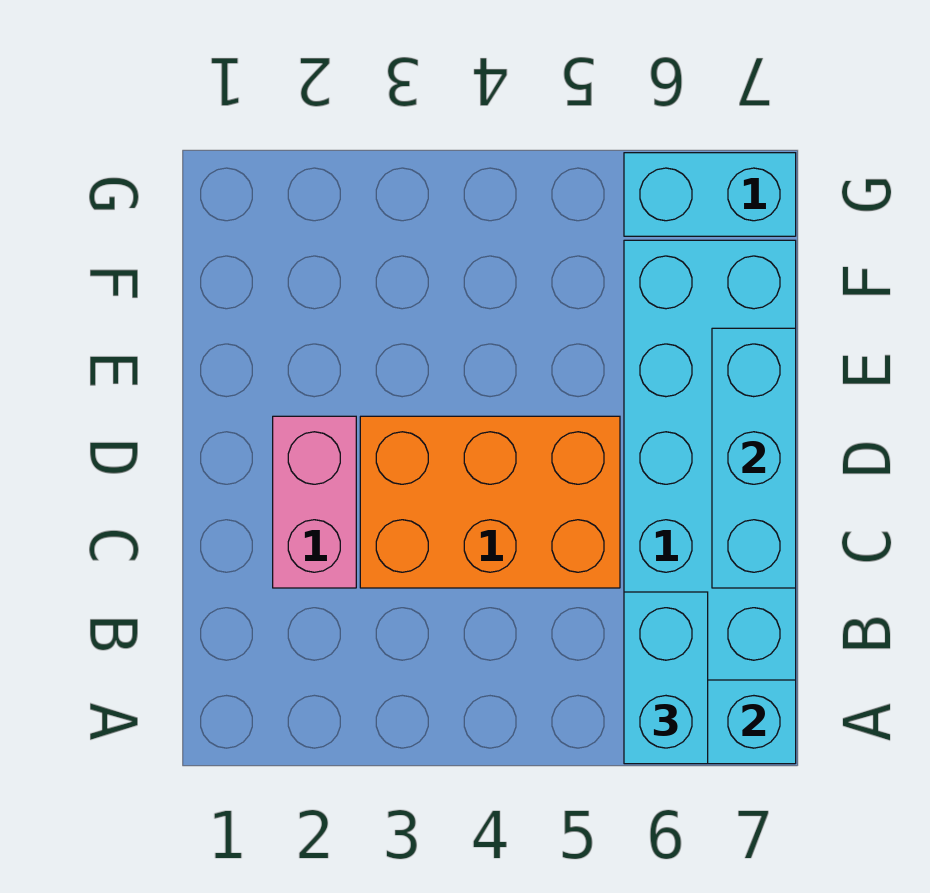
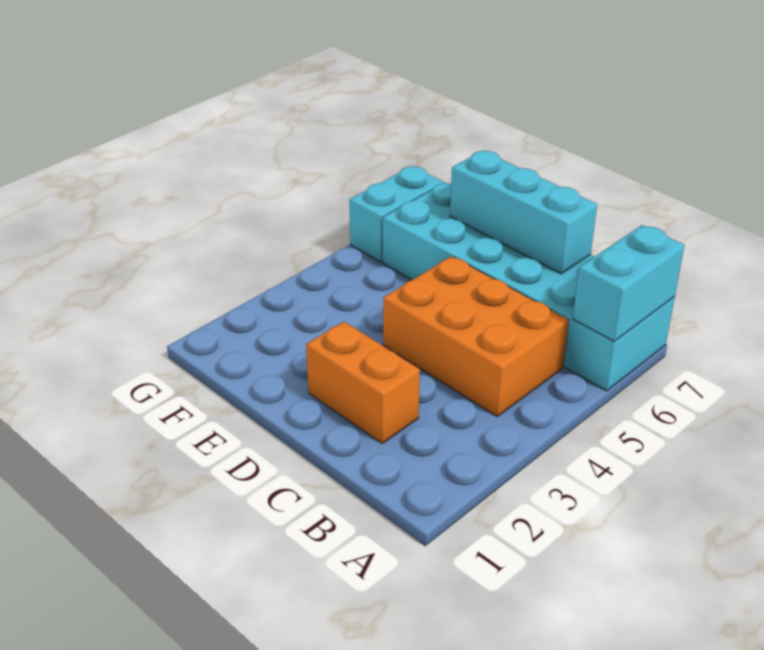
cyan brick A6:B6 level 3 -> none
pink brick C2:D2 level 1 -> orange brick C2:D2 level 1
orange brick C3:D5 level 1 -> orange brick B4:D5 level 1

